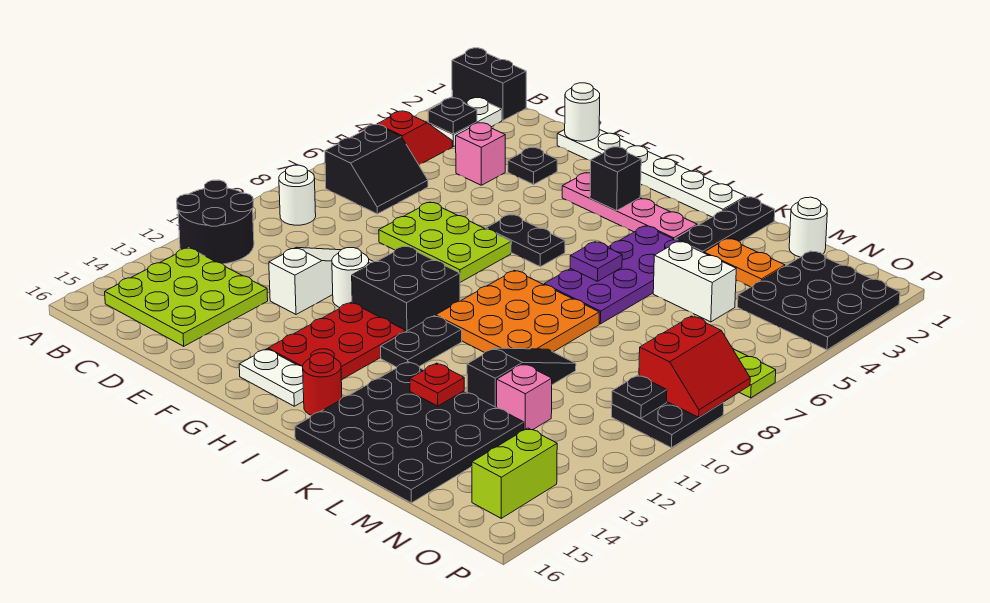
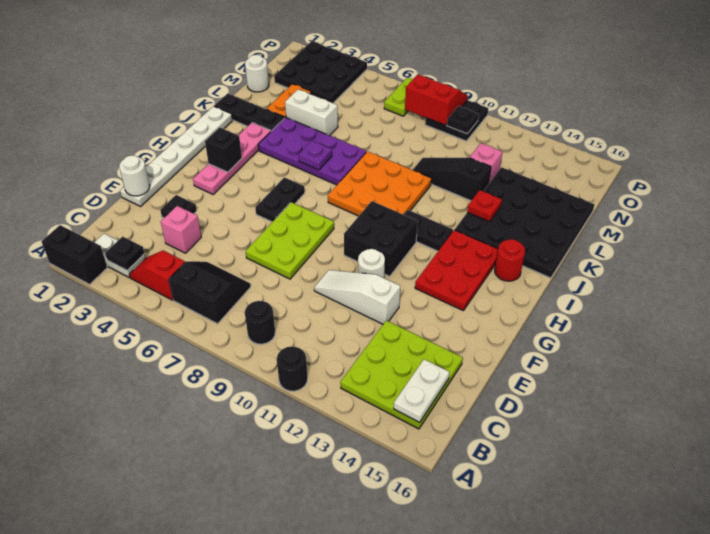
black brick A1:B1 level 1 -> black brick A1:A2 level 1
black round brick A11:B12 level 1 -> black round brick A11 level 1
white round brick B9 level 1 -> black round brick B9 level 1
red plate G12:H14 level 1 -> red plate G13:I14 level 1
white plate G15:H15 level 1 -> white plate B15:C15 level 2
white brick L5:M5 level 1 -> white brick L4:L5 level 1
lime brick O14:O15 level 1 -> none

